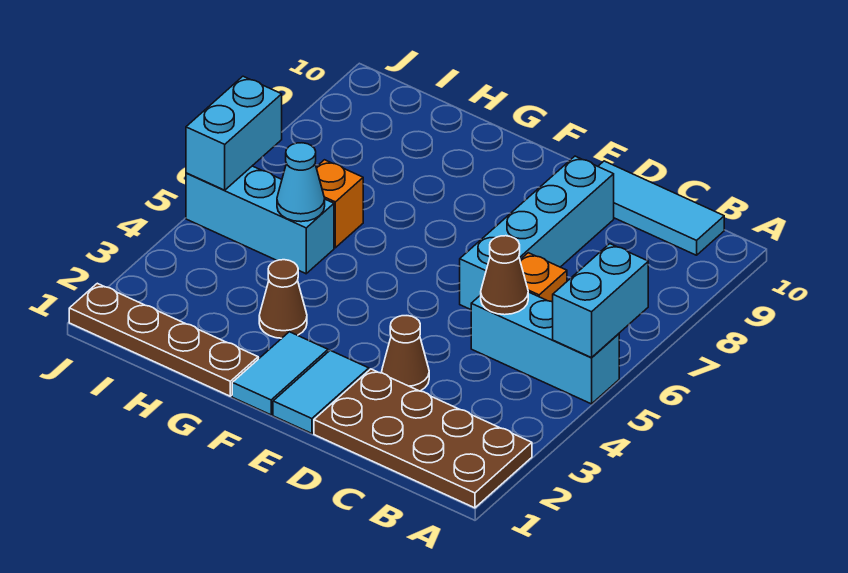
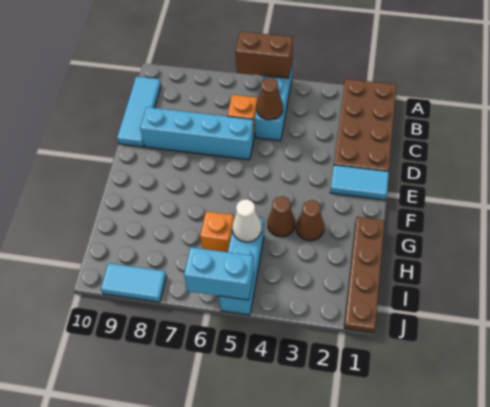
cyan brick A5:A6 level 2 -> brown brick A5:A6 level 2
brown cone D3 level 1 -> brown cone G4 level 1
cyan tile F1:F2 level 1 -> cyan tile J8:J9 level 1
cyan cone H5 level 2 -> white cone H5 level 2

